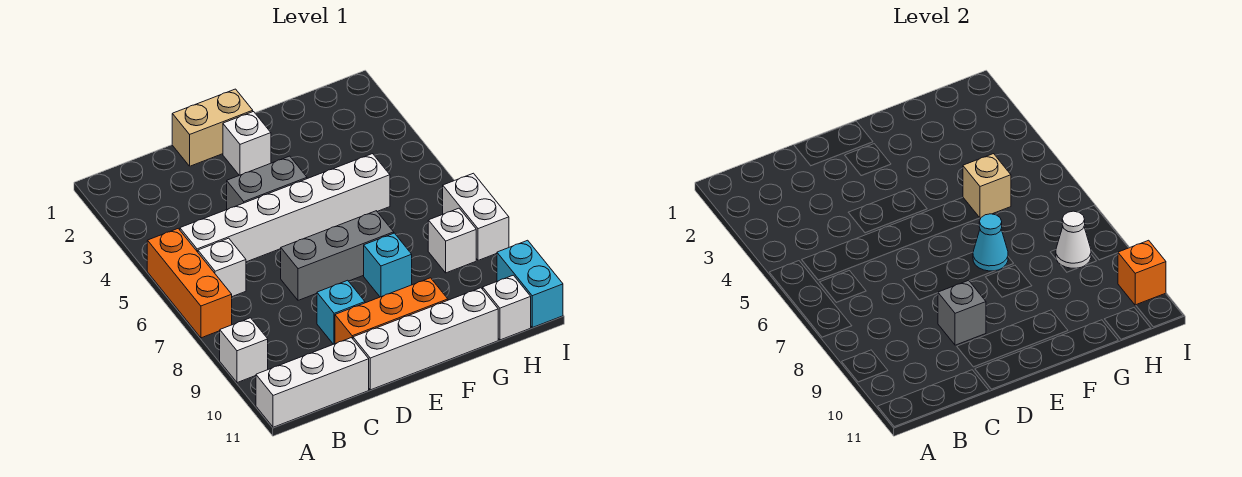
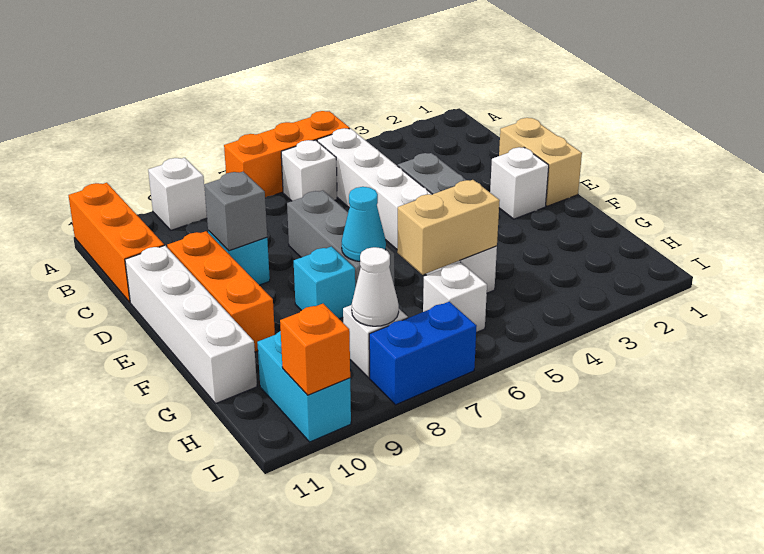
white brick A11:C11 level 1 -> orange brick A11:C11 level 1
tan brick G5 level 2 -> tan brick G5:G6 level 2
white brick H11 level 1 -> white brick H6 level 1
white brick I7:I8 level 1 -> blue brick I7:I8 level 1
cyan brick I10:I11 level 1 -> cyan brick H10:I10 level 1

